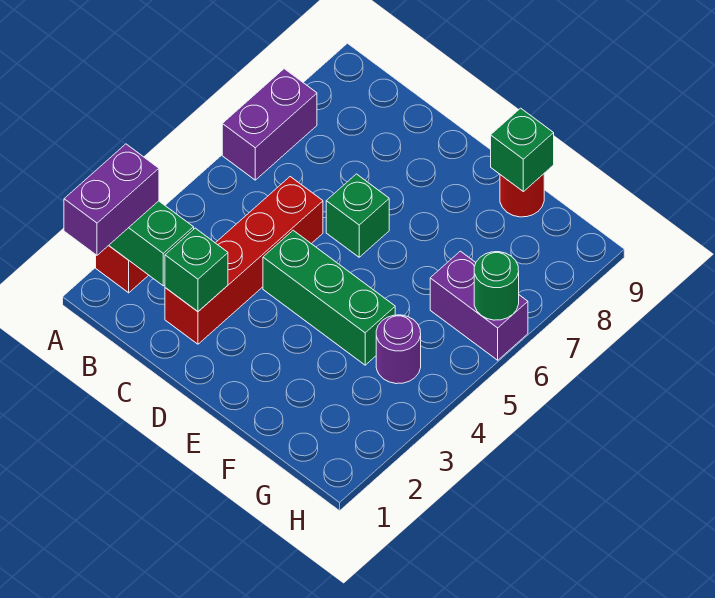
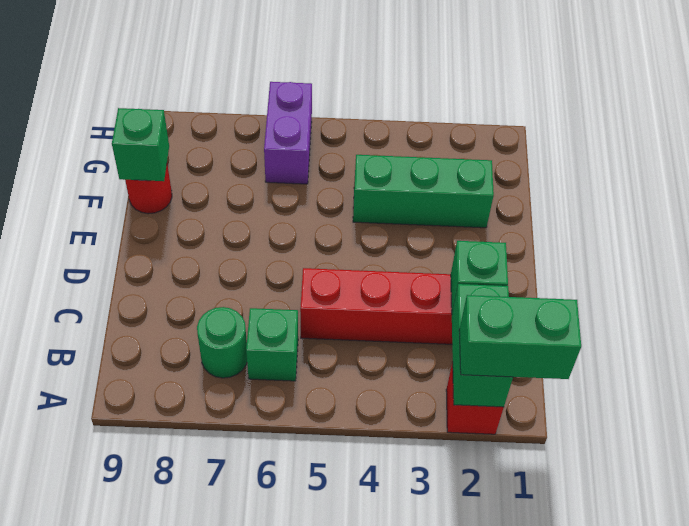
purple brick A1:A2 level 3 -> green brick A1:A2 level 3
purple brick A6:A7 level 1 -> none
green brick D4:F4 level 1 -> green brick F2:F4 level 1
green brick D6 level 1 -> green brick B6 level 1
purple round brick G4 level 1 -> none
green round brick H6 level 2 -> green round brick B7 level 1

